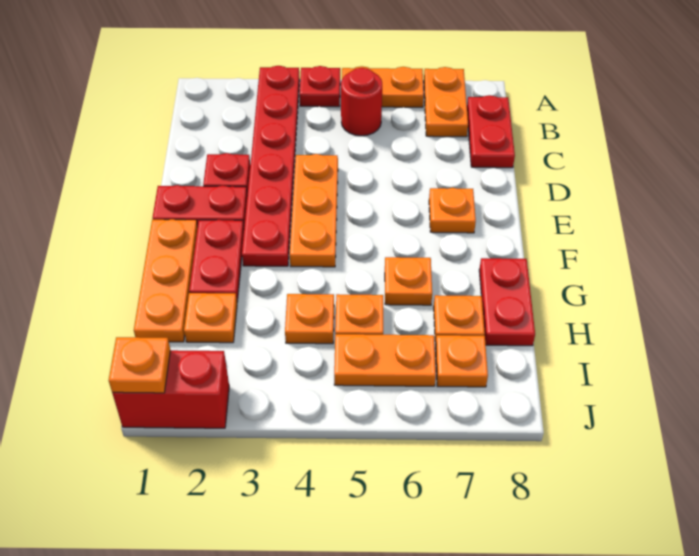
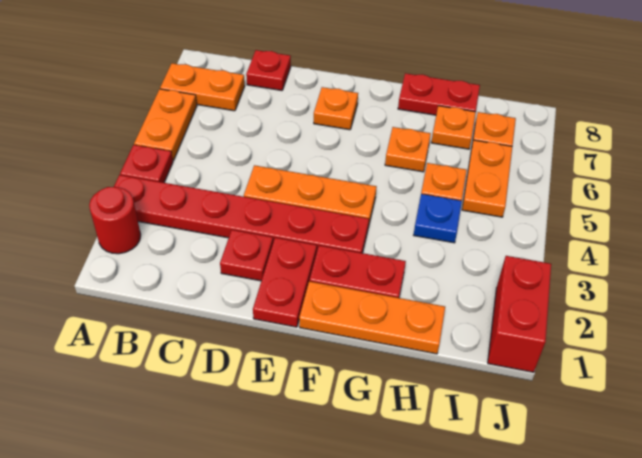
red round brick B5 level 1 -> red round brick A2 level 1
red plate B8:C8 level 1 -> red plate C8 level 1
orange plate H2 level 1 -> none
orange plate H4 level 1 -> blue plate H4 level 1
orange plate J1 level 2 -> none

